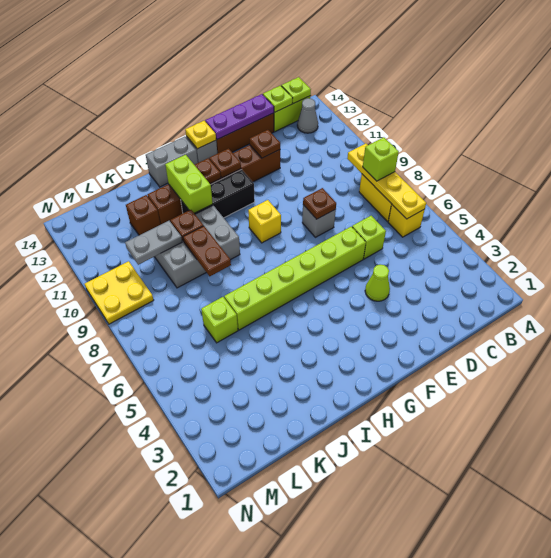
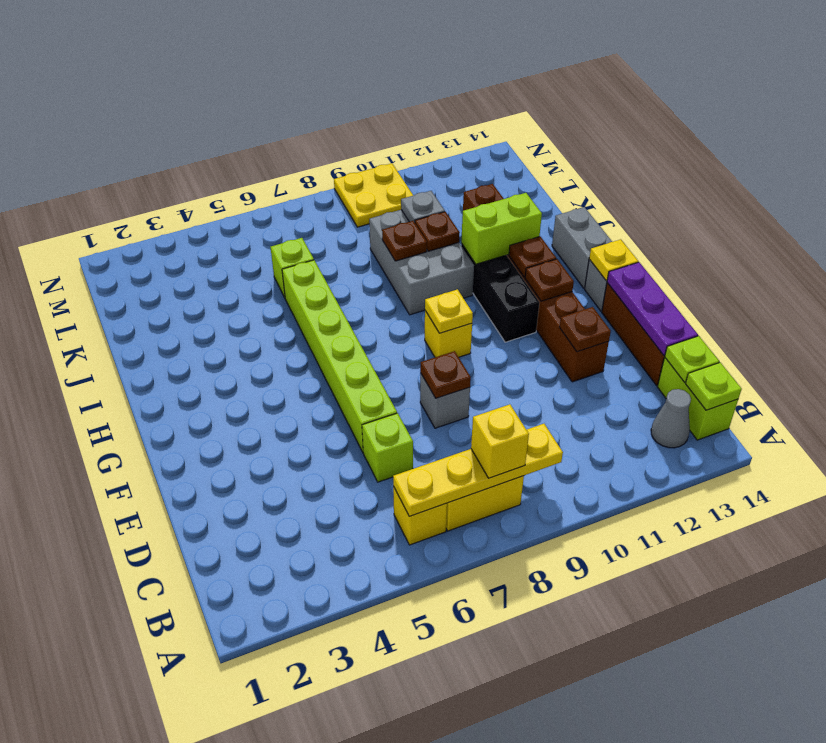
lime brick B8 level 3 -> yellow brick B8 level 3
lime cone E4 level 1 -> none
none -> yellow plate G9 level 2
brown plate J8:J9 level 2 -> brown plate J9 level 2
grey plate K10:L10 level 2 -> grey plate K10 level 2

